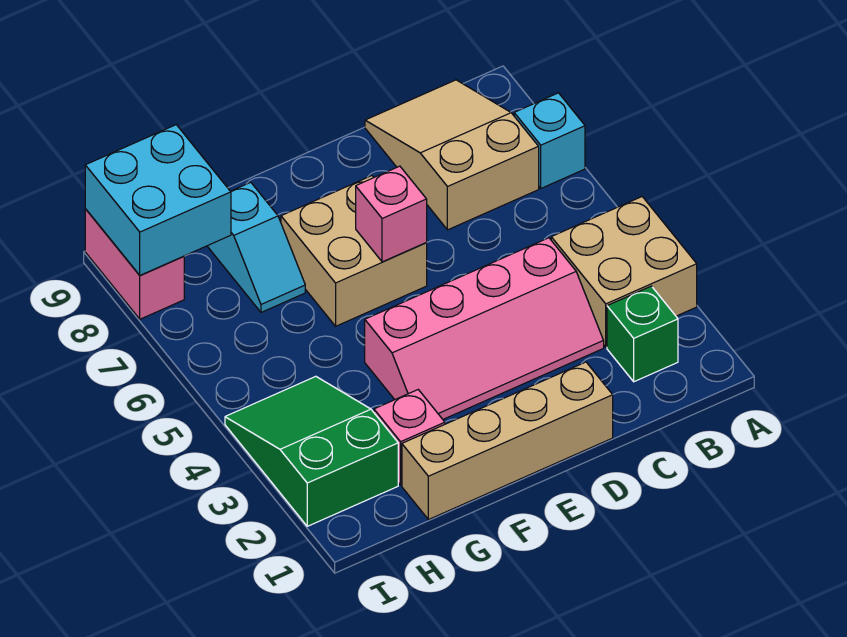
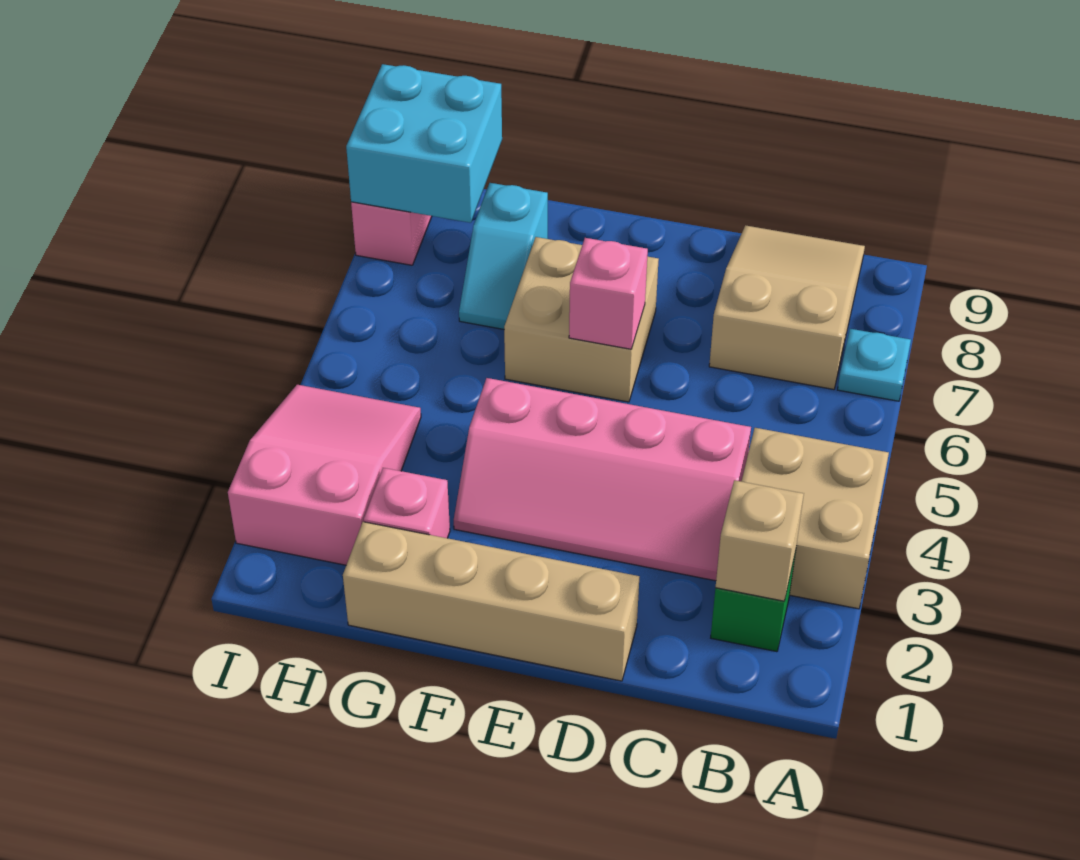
cyan brick A7 level 1 -> cyan plate A7 level 1
none -> tan brick B2 level 2
green slope H2:I4 level 1 top 2 -> pink slope H2:I4 level 1 top 2

